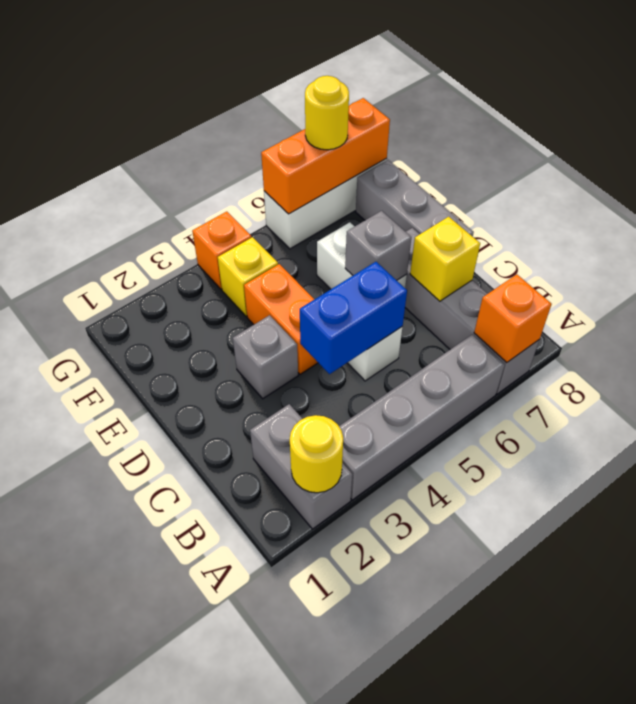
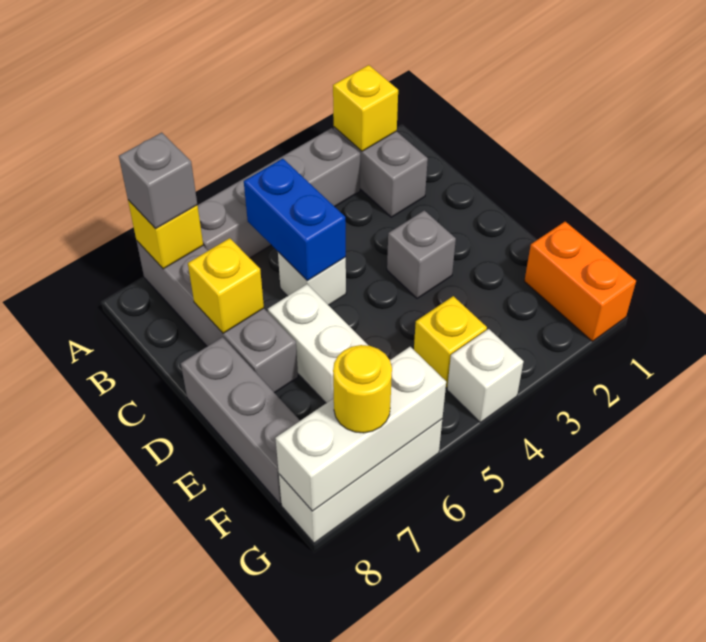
yellow round brick A2 level 2 -> yellow brick A2 level 2
orange brick A7 level 2 -> yellow brick A7 level 2
blue brick C4:C5 level 2 -> blue brick B5:C5 level 2
orange brick D4:E4 level 1 -> orange brick F1:G1 level 1
grey brick D6 level 2 -> grey brick A7 level 3
orange brick G4 level 1 -> white brick G4 level 1
orange brick G6:G8 level 2 -> white brick G6:G8 level 2

